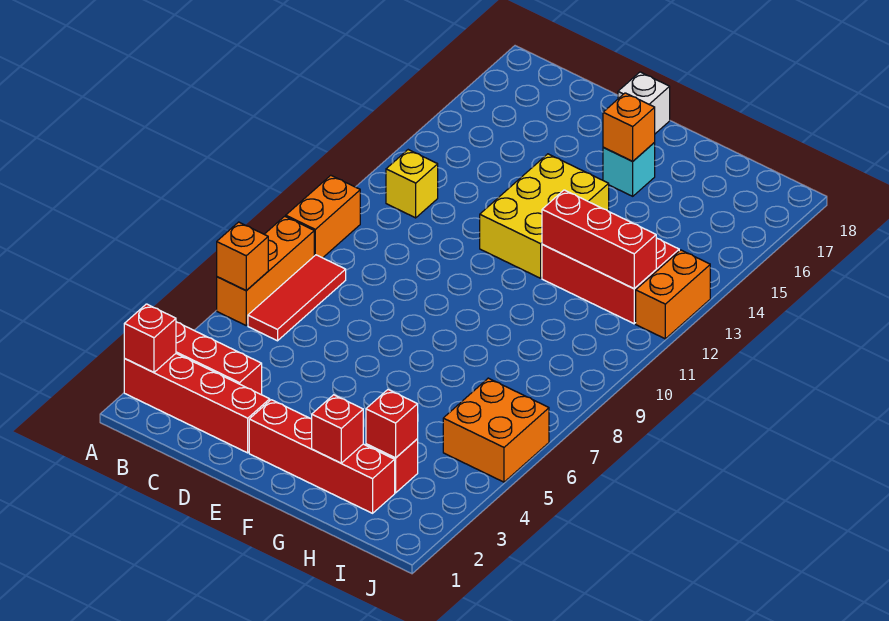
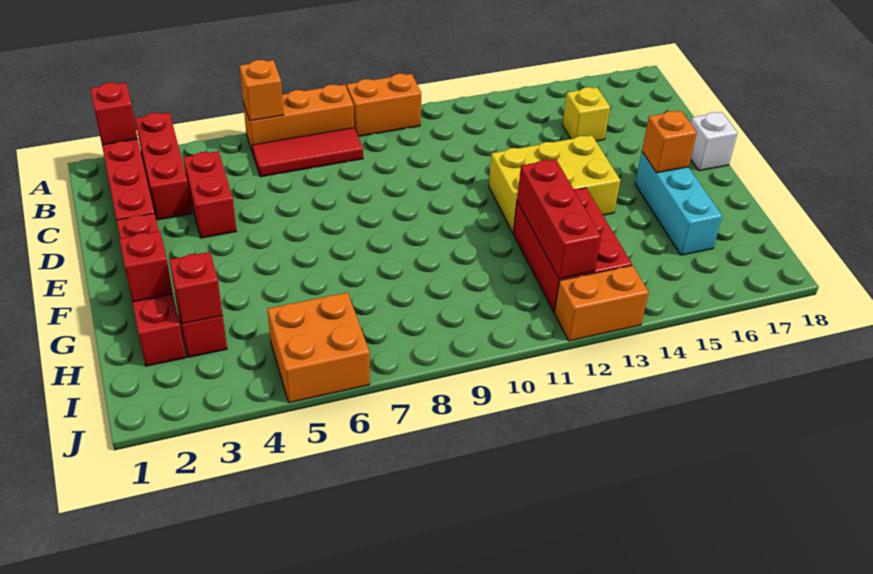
yellow brick B12 level 1 -> yellow brick C15 level 1
none -> red brick C4:D4 level 1
cyan brick F16 level 1 -> cyan brick F16:H16 level 1

